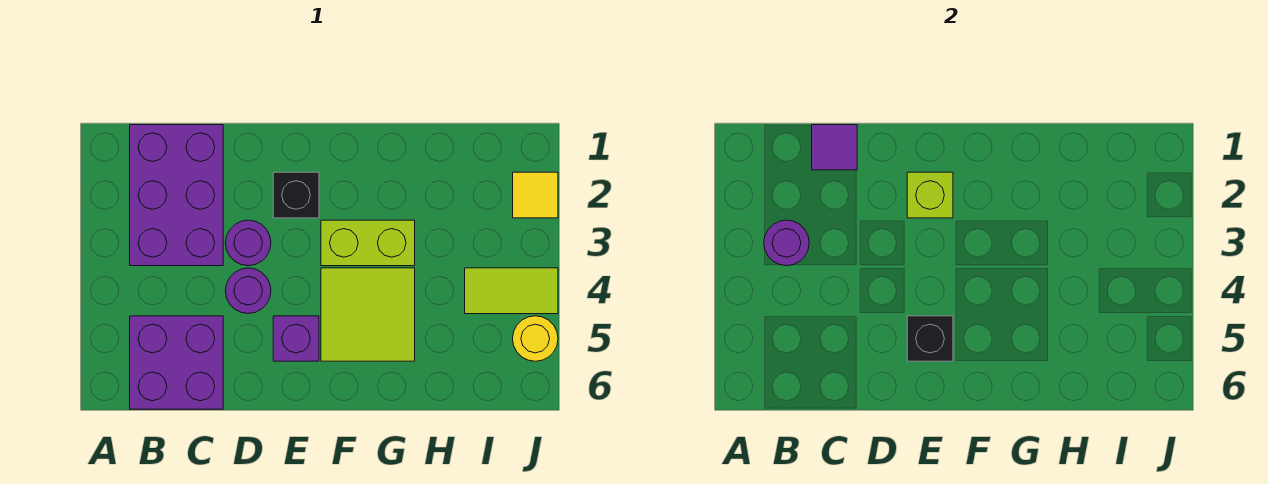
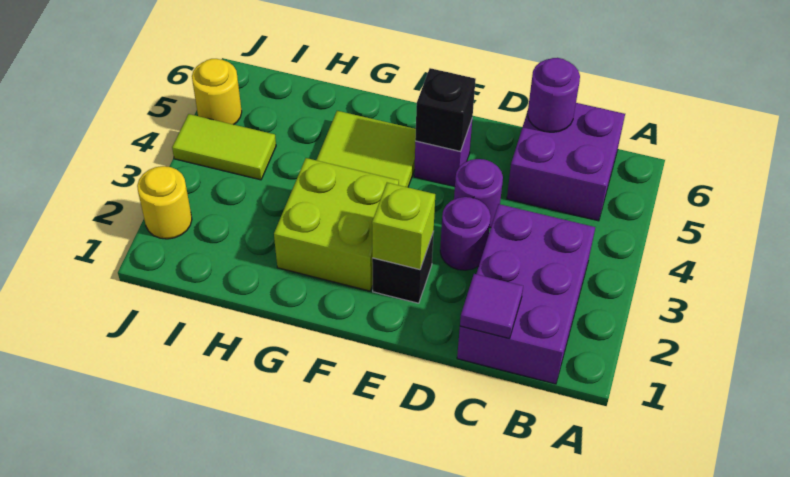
purple round brick B3 level 2 -> purple round brick C6 level 2
lime brick F3:G3 level 1 -> lime brick F2:G3 level 1
yellow tile J2 level 1 -> yellow round brick J2 level 1

